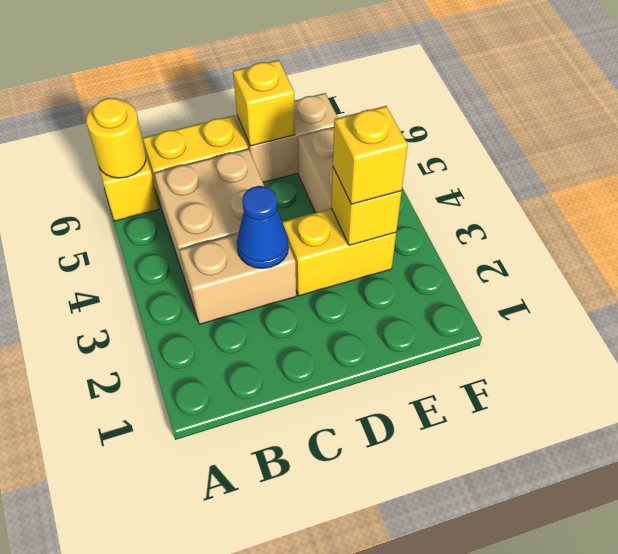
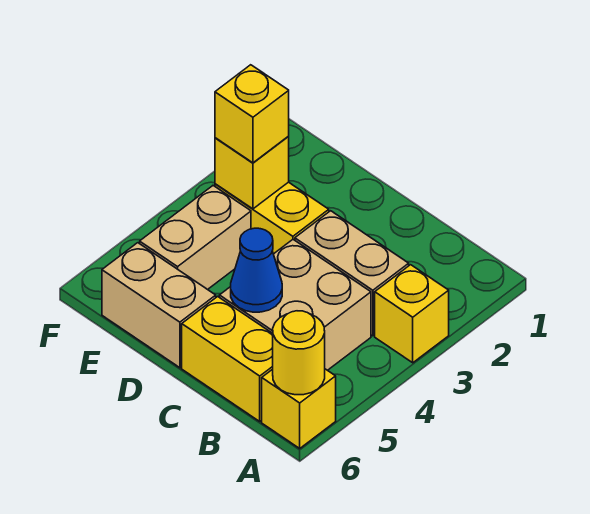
blue cone C3 level 2 -> blue cone C5 level 2
yellow brick D6 level 2 -> yellow brick A3 level 1

